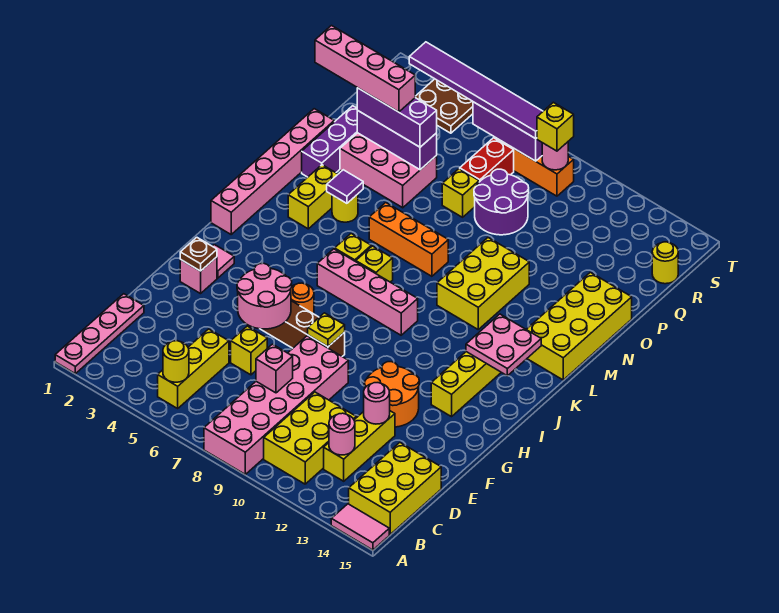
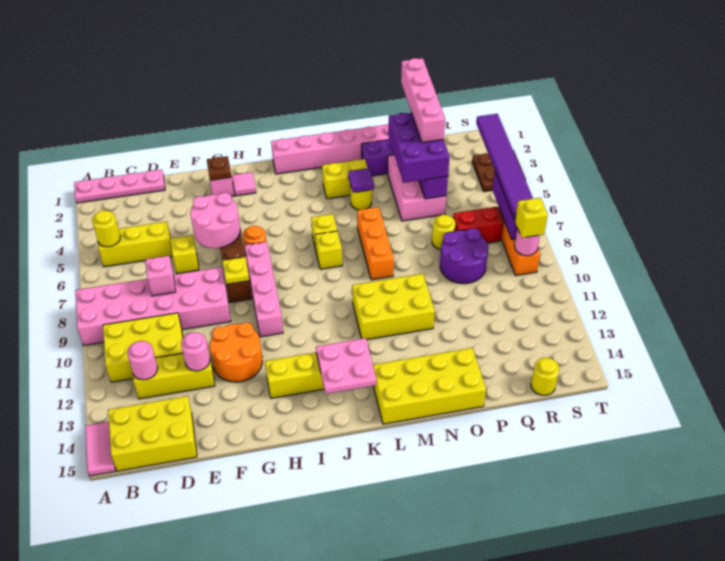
pink brick J6:J9 level 1 -> pink brick H7:H10 level 1
purple brick P3:P5 level 3 -> purple brick O3:P5 level 3
yellow brick P7 level 1 -> yellow round brick P7 level 1

